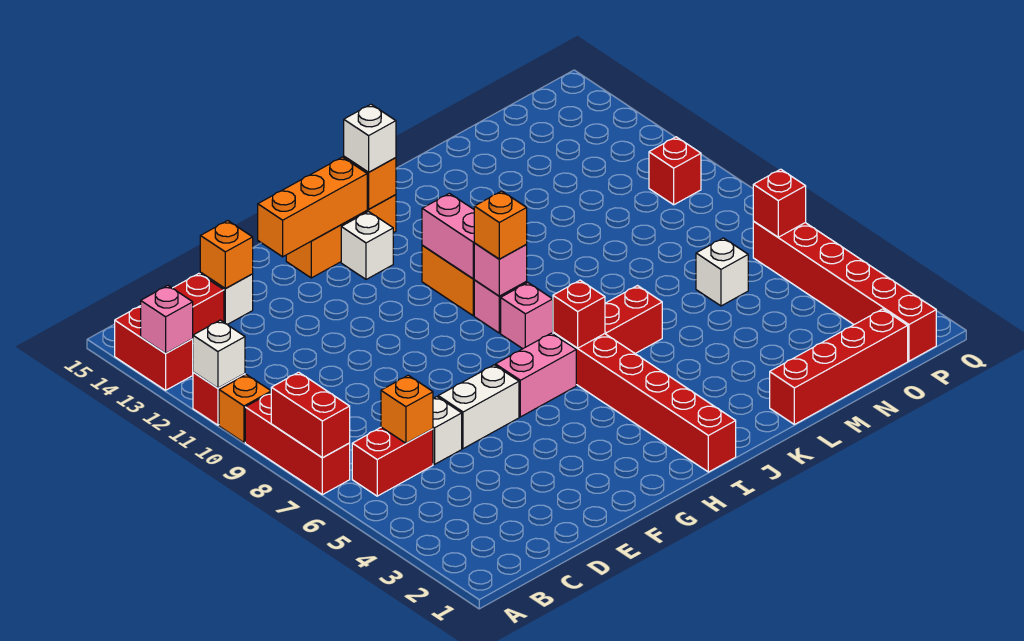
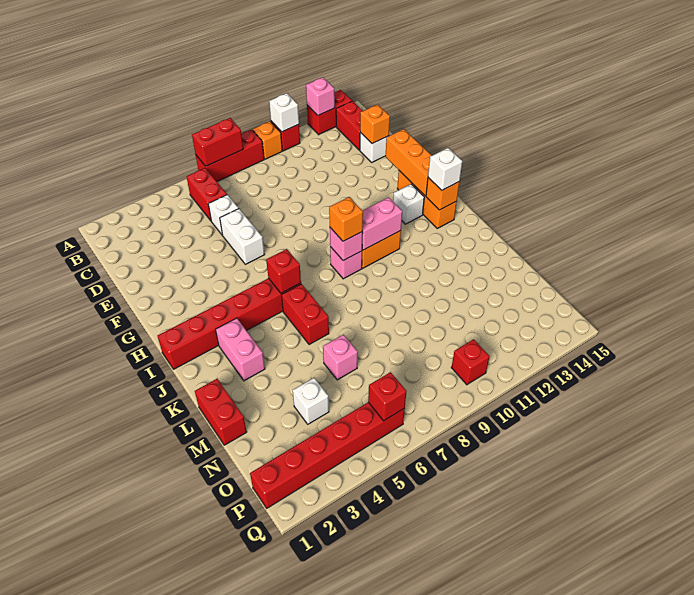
orange brick C6 level 2 -> none
pink brick G6:H6 level 1 -> pink brick J3:K3 level 1
pink brick I8 level 1 -> pink brick M6 level 1
red brick L1:O1 level 1 -> red brick L1:M1 level 1
white brick N6 level 1 -> white brick N4 level 1

